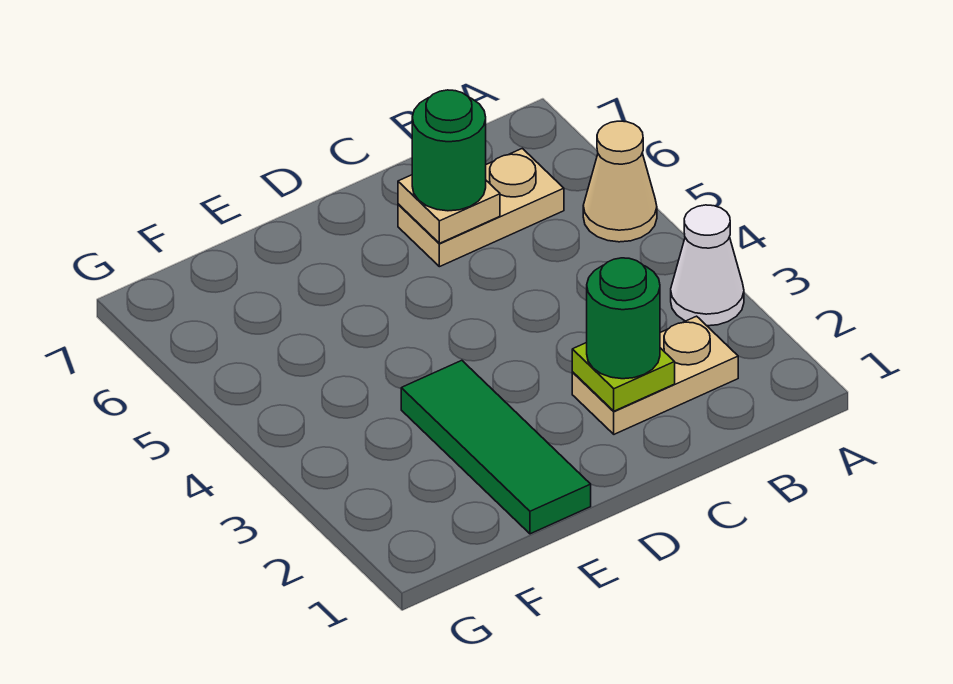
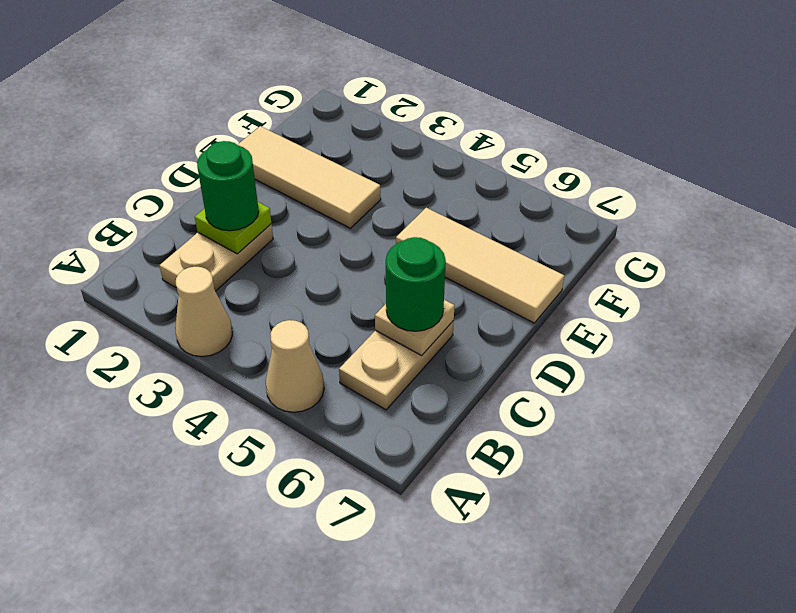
white cone A3 level 1 -> tan cone A3 level 1
green tile E1:E3 level 1 -> tan tile E1:E3 level 1
none -> tan tile E5:E7 level 1

